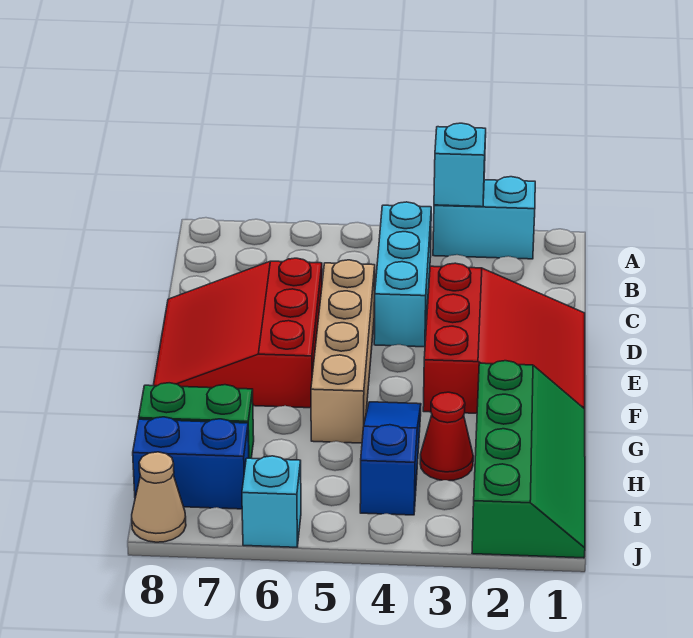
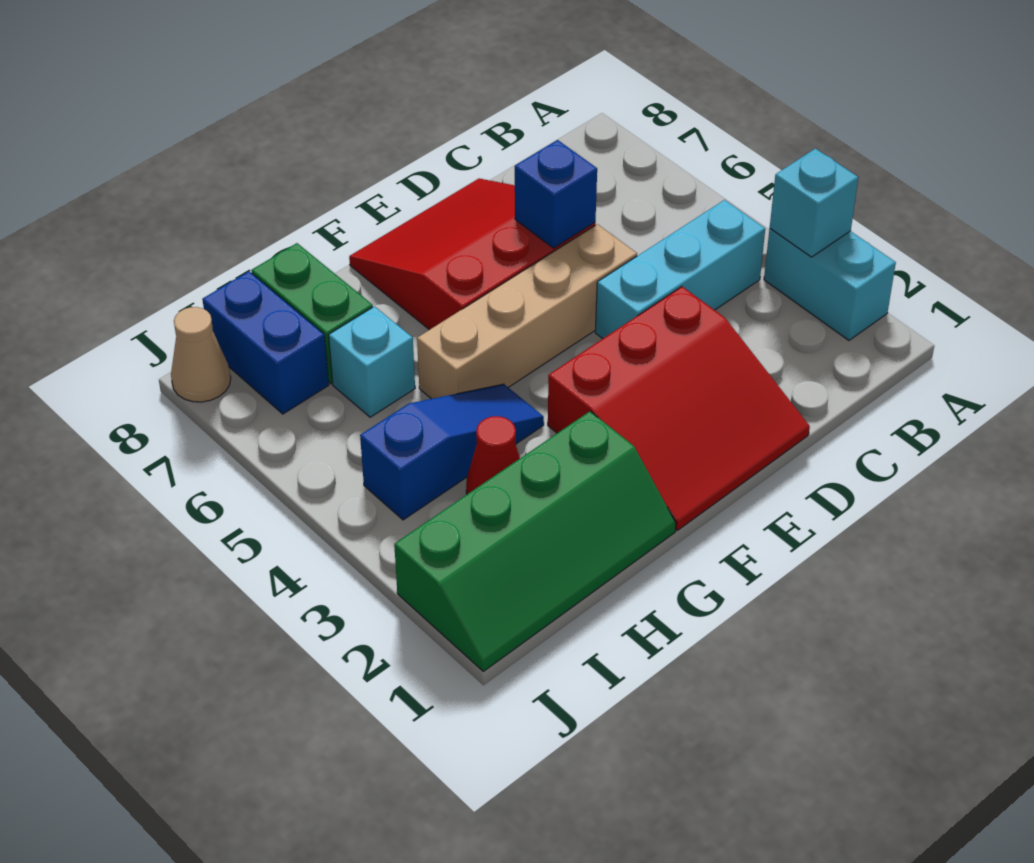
none -> blue brick D6 level 2
cyan brick J6 level 1 -> cyan brick H6 level 1

